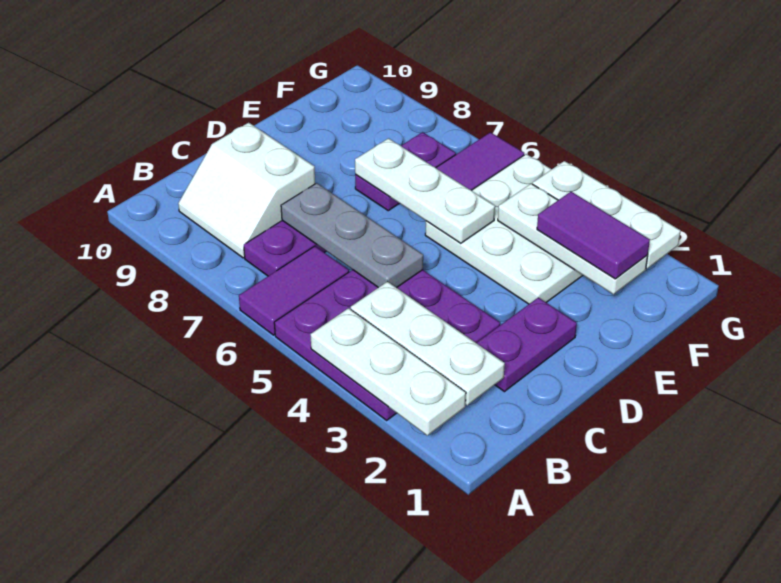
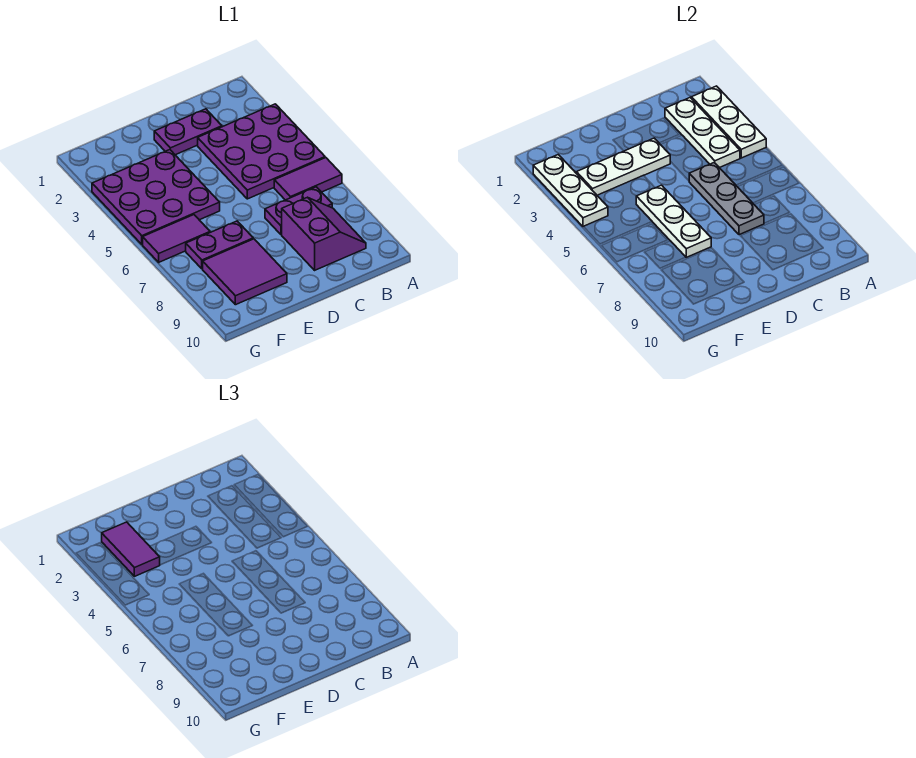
white slope B8:C9 level 1 top C -> purple slope B8:C9 level 1 top C
white plate E3:G5 level 1 -> purple plate E3:G5 level 1
none -> purple tile E8:F9 level 1
white plate F2:F4 level 2 -> white plate D3:F3 level 2

